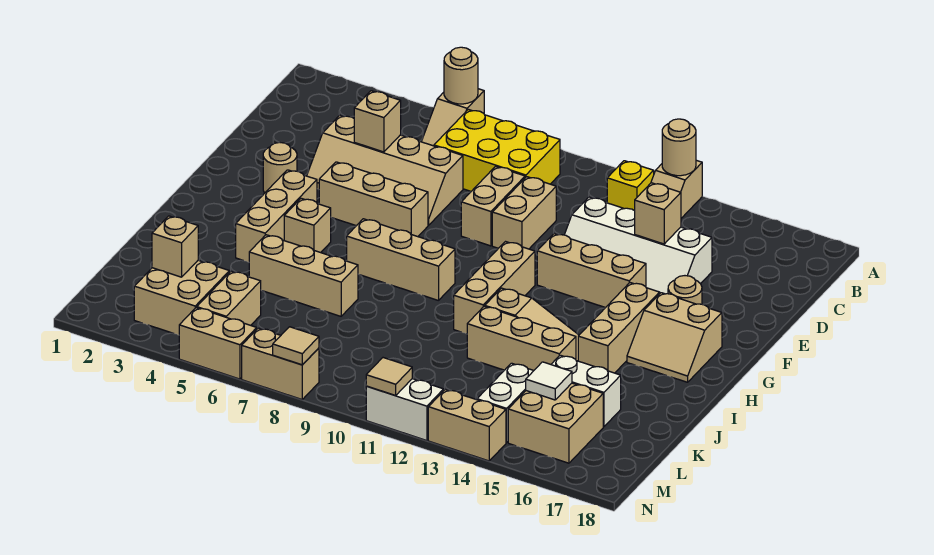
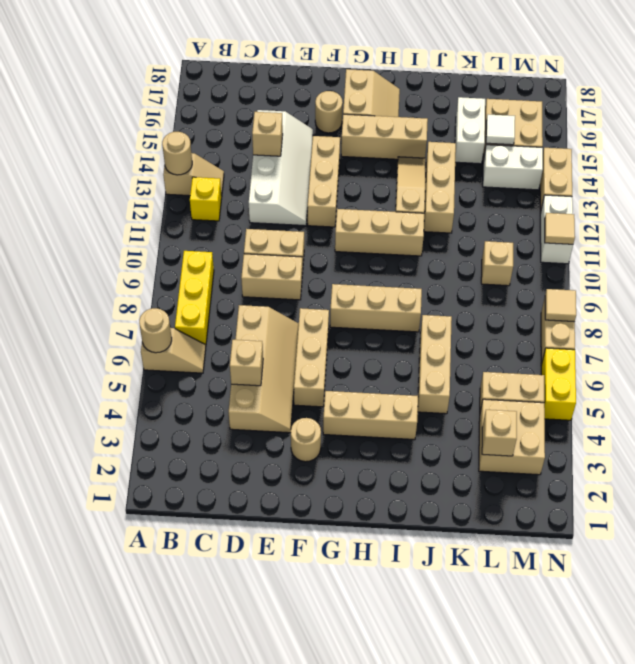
yellow brick B7:C9 level 1 -> yellow brick B7:B9 level 1
tan brick H5 level 1 -> tan brick L10 level 1
tan brick H7:H9 level 1 -> tan brick G8:I8 level 1
tan brick N5:N6 level 1 -> yellow brick N5:N6 level 1

